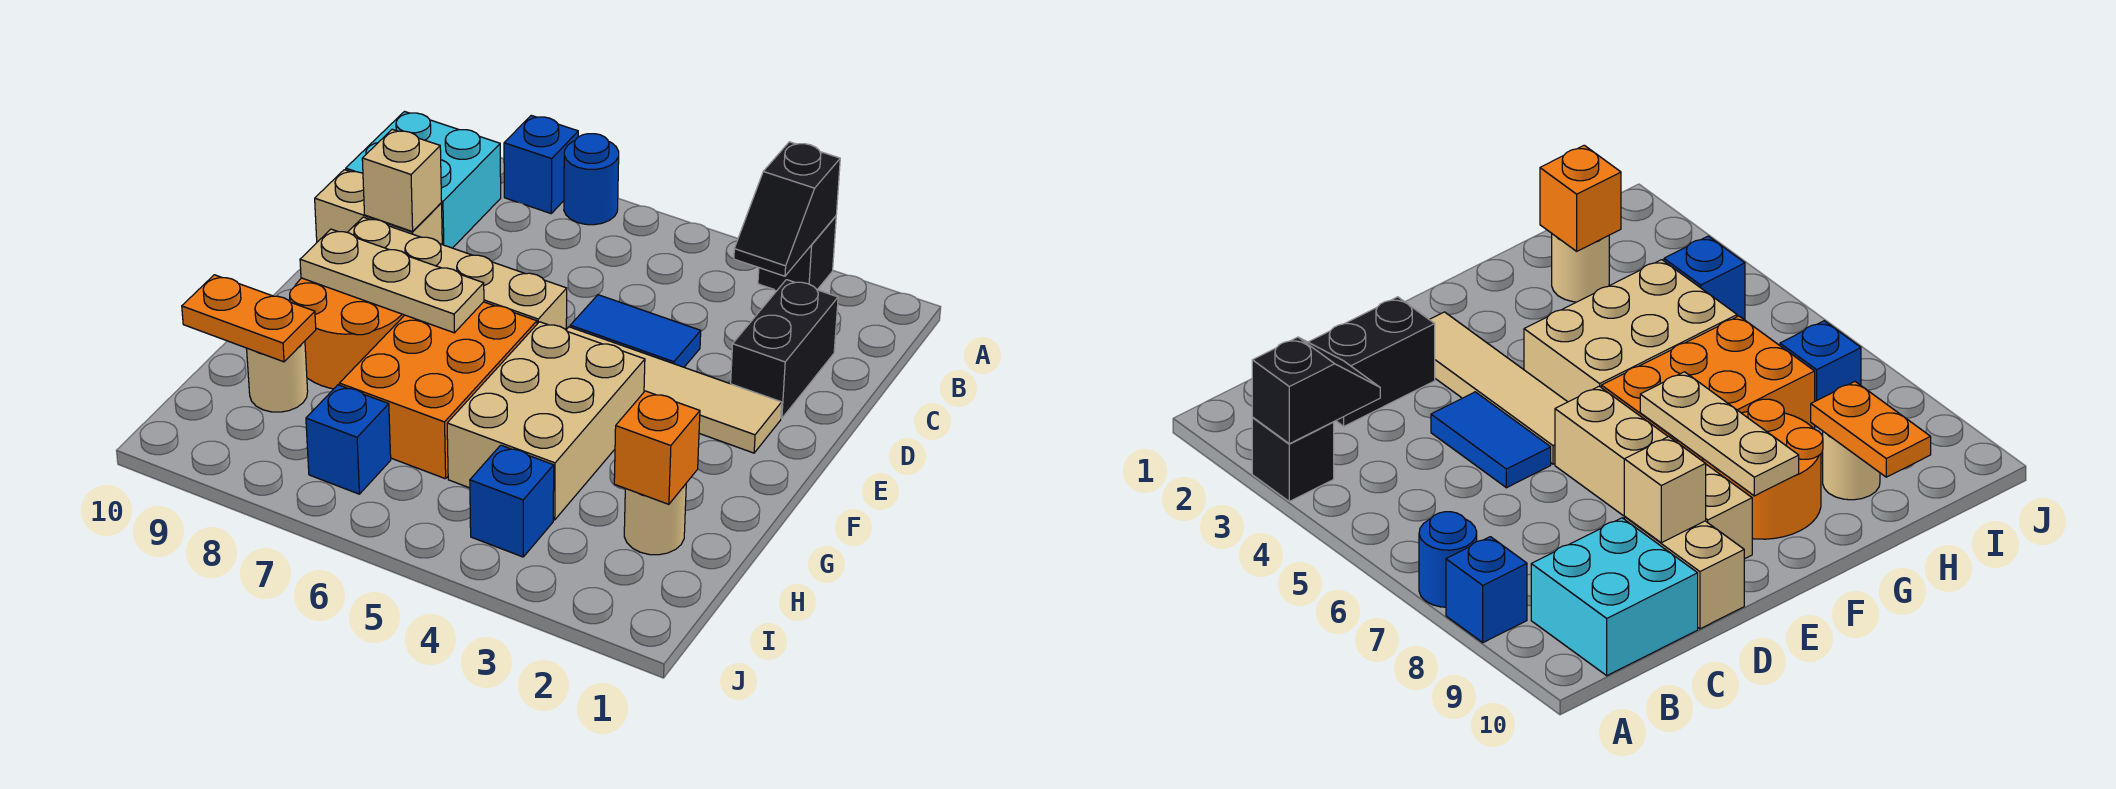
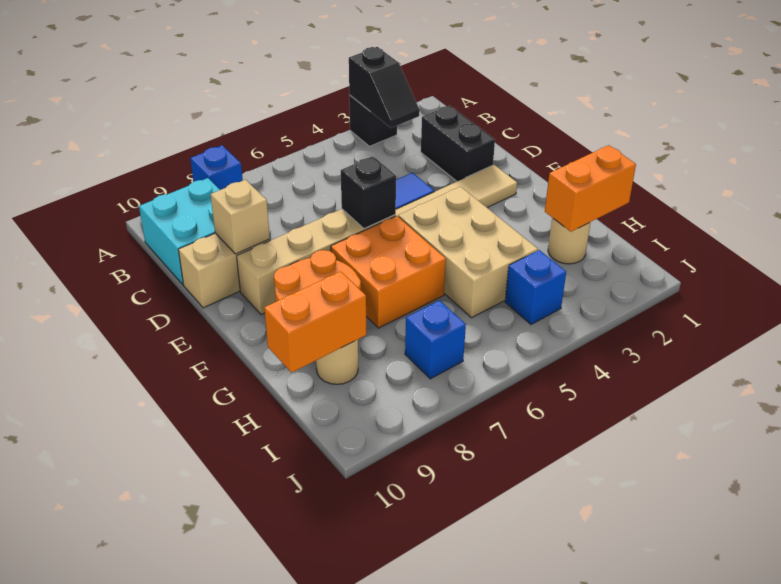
blue round brick A7 level 1 -> none
none -> black brick E6 level 2
orange brick F6:H7 level 1 -> orange brick F6:G7 level 1
tan plate F7:F9 level 2 -> none
orange brick H2 level 2 -> orange brick H1:H2 level 2
orange plate H9:H10 level 2 -> orange brick H9:H10 level 2

